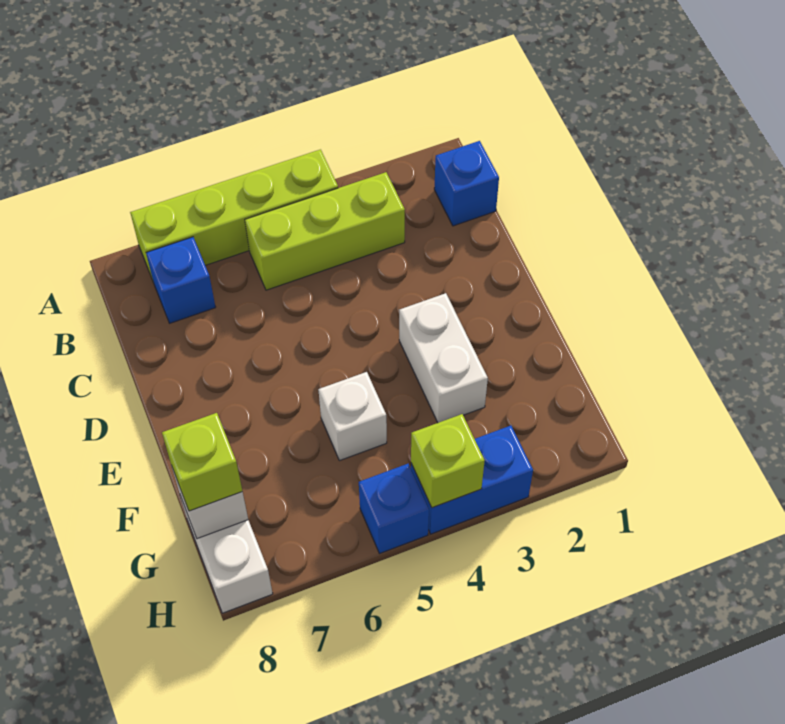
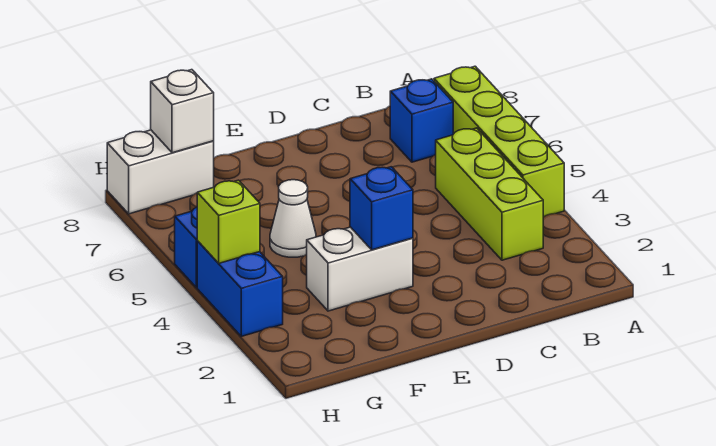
blue brick B1 level 1 -> blue brick E3 level 2
white brick F5 level 1 -> white cone F5 level 1
lime brick G8 level 3 -> none

